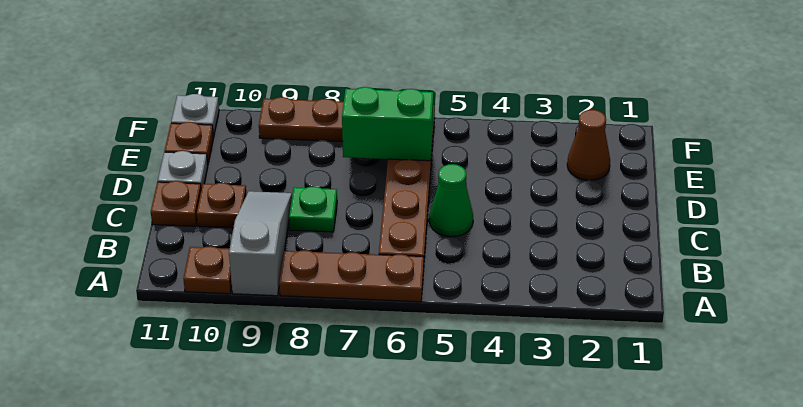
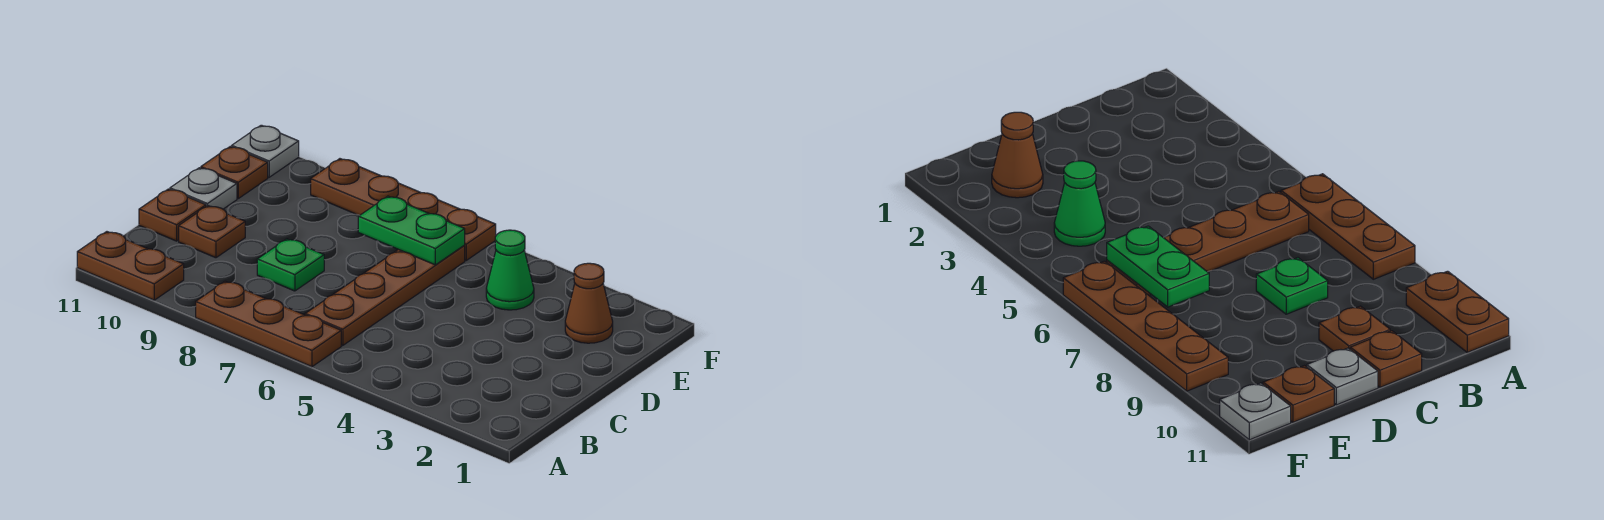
grey slope A9:C9 level 1 top A -> none
brown plate A10 level 1 -> brown plate A10:A11 level 1
green cone C5 level 1 -> green cone E4 level 1
green brick E6:E7 level 2 -> green plate E6:E7 level 2

